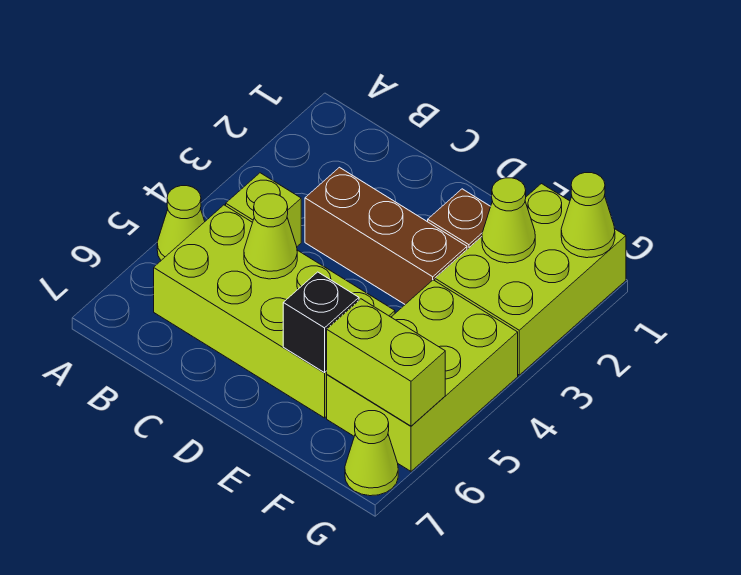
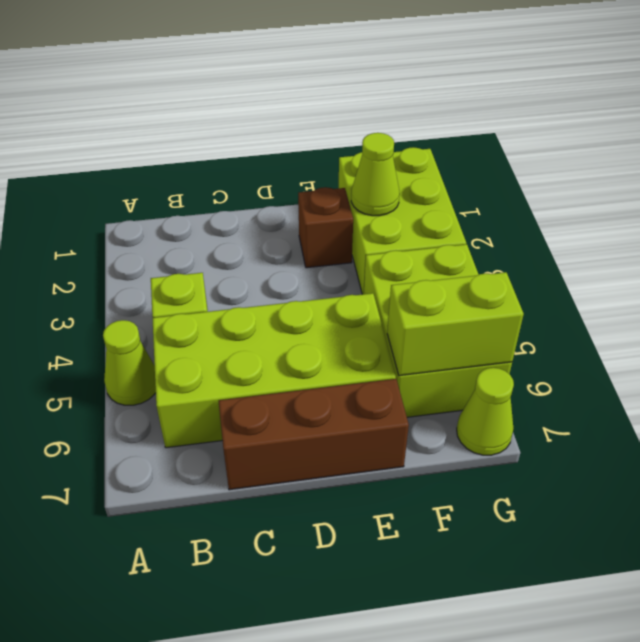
brown brick C3:E3 level 1 -> brown brick C7:E7 level 1
lime cone C5 level 2 -> none
black brick E6 level 2 -> none
lime cone G1 level 2 -> none

